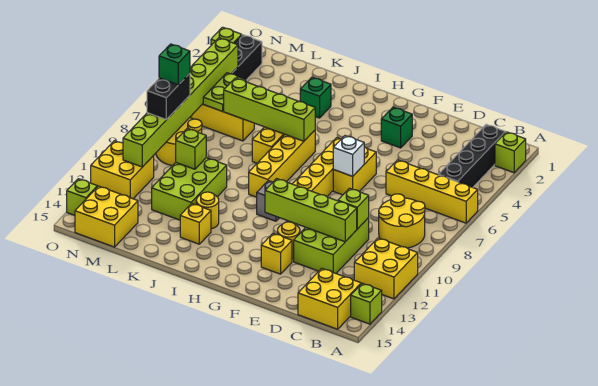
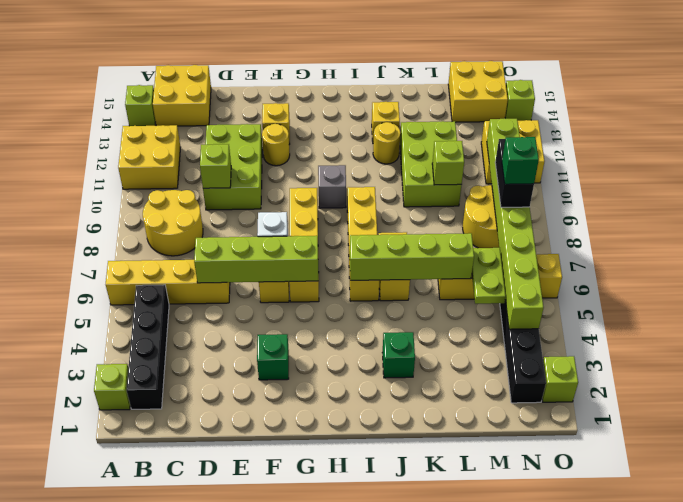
lime brick D11:G11 level 2 -> lime brick D6:G6 level 2

